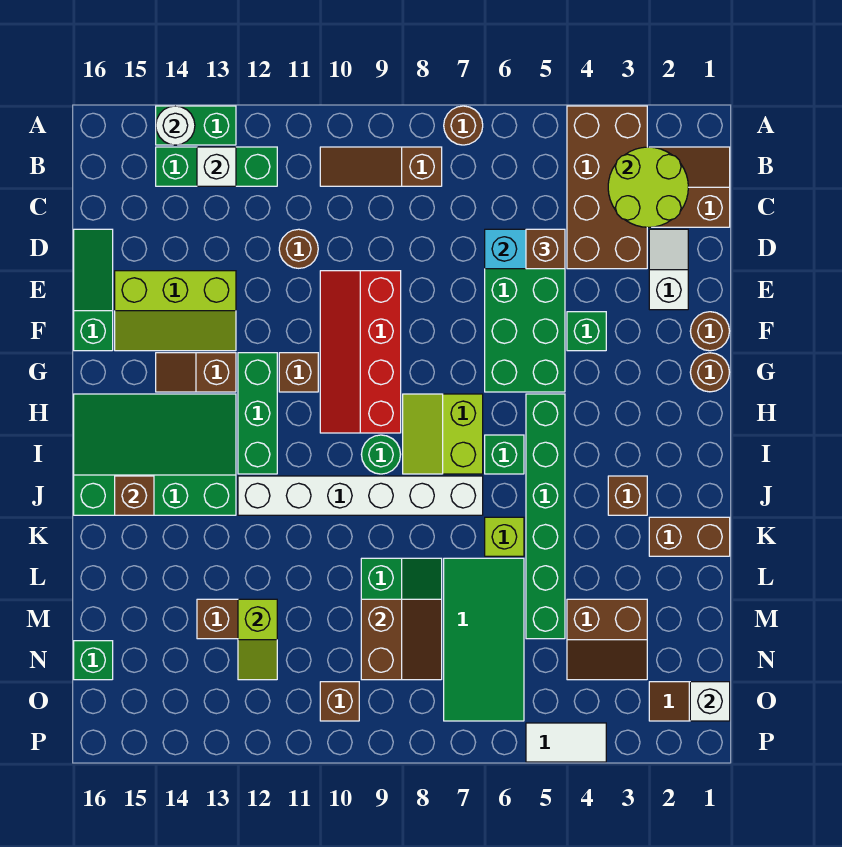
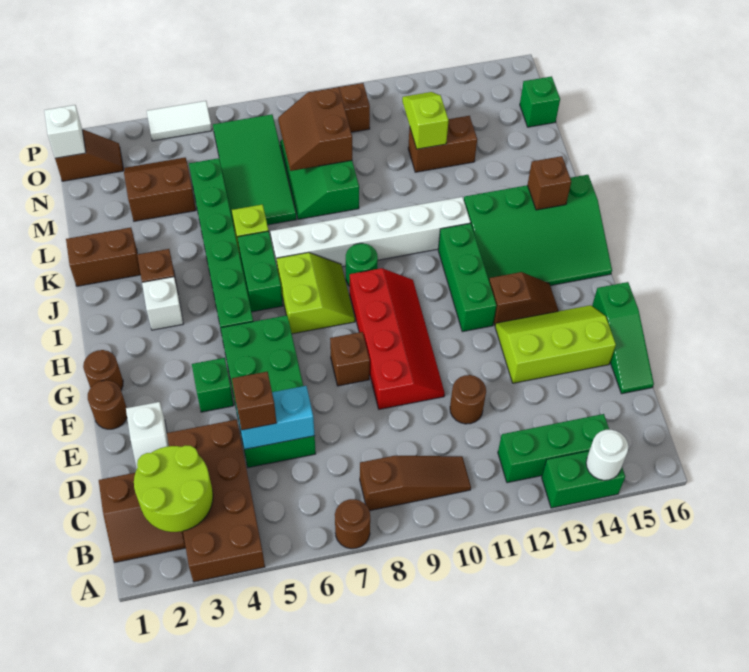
white brick B13 level 2 -> white brick I3 level 1
brown brick G11 level 1 -> brown brick F8 level 1
green brick I6 level 1 -> green brick I6:J6 level 1

